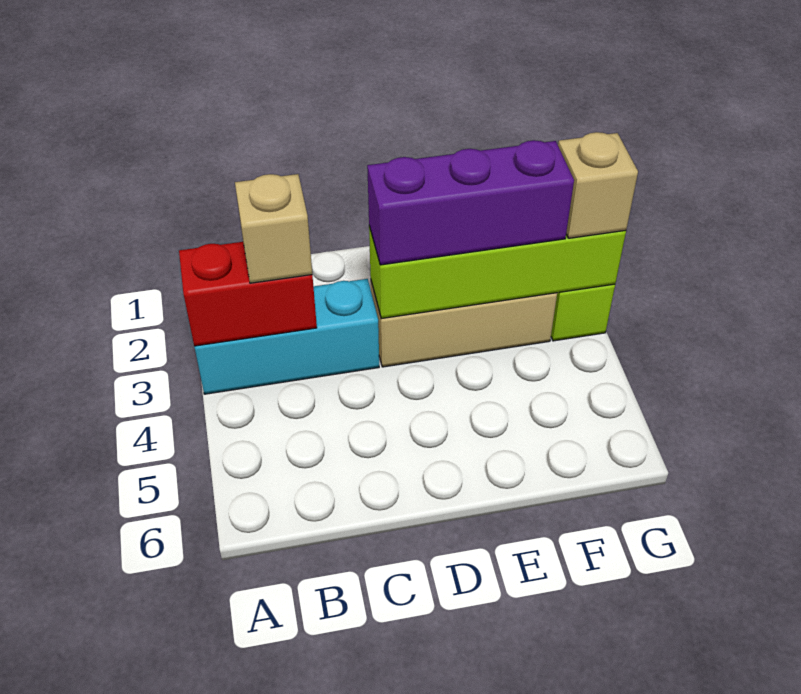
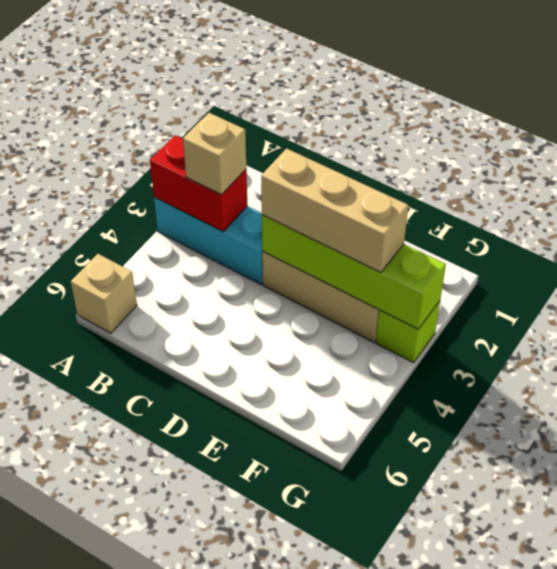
purple brick D3:F3 level 3 -> tan brick D3:F3 level 3
tan brick G3 level 3 -> tan brick A6 level 1

